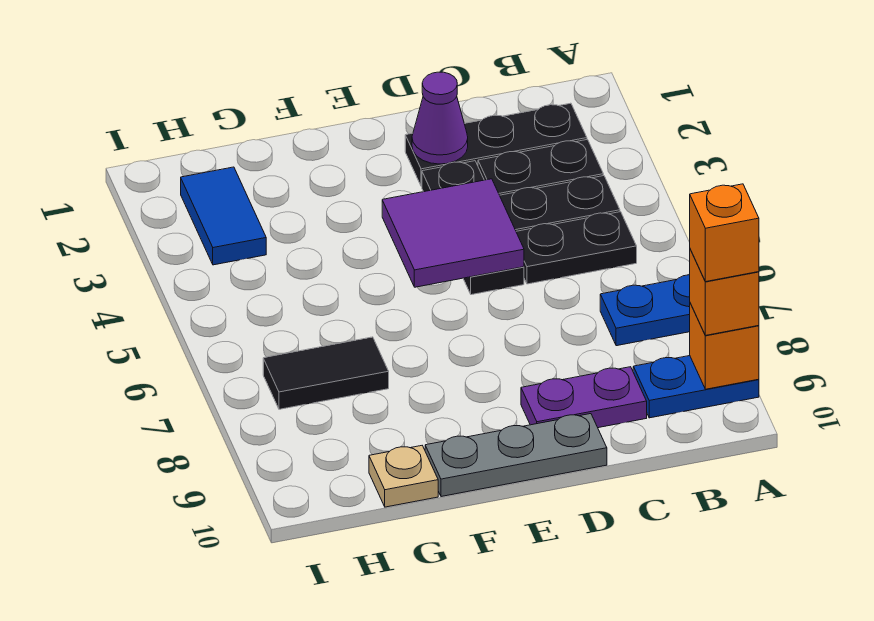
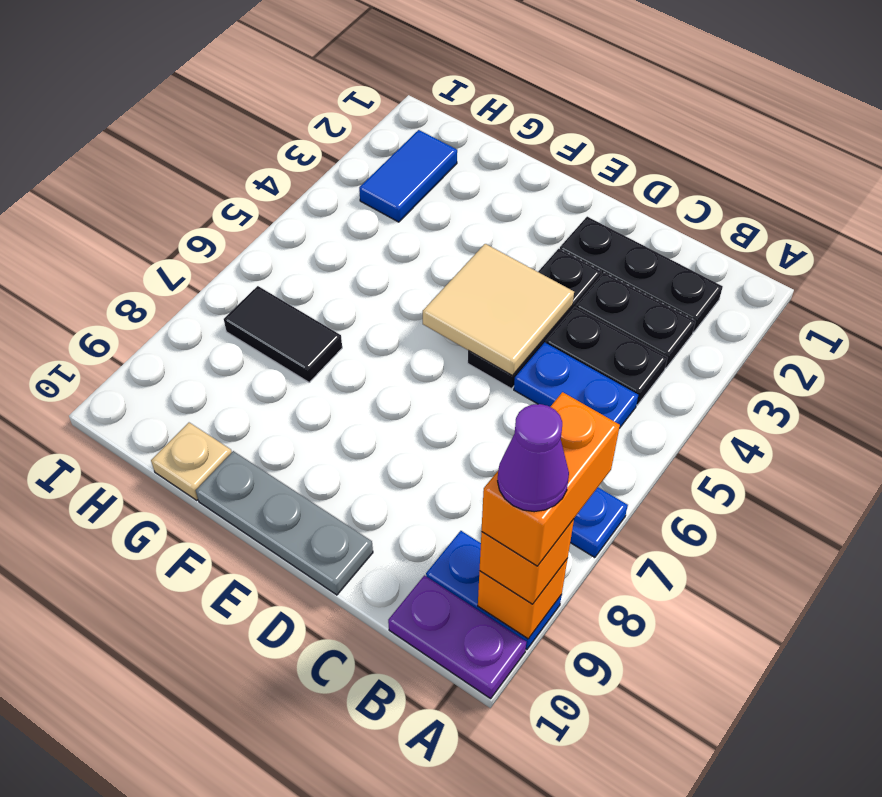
orange brick A9 level 4 -> orange brick A8:A9 level 4
black plate B5:C5 level 1 -> blue plate B5:C5 level 1
purple plate C9:D9 level 1 -> purple plate A10:B10 level 1
purple cone D2 level 2 -> purple cone A9 level 5
purple tile D4:E5 level 2 -> tan tile D4:E5 level 2

